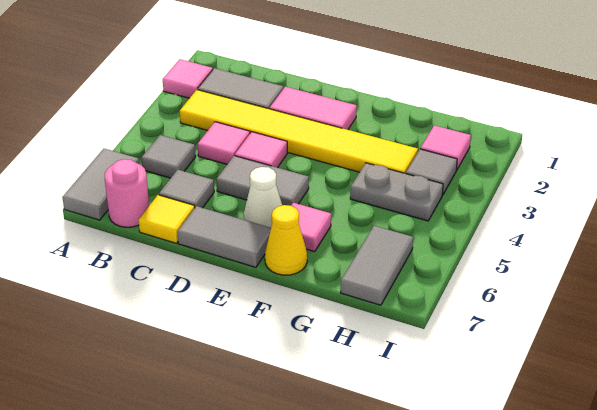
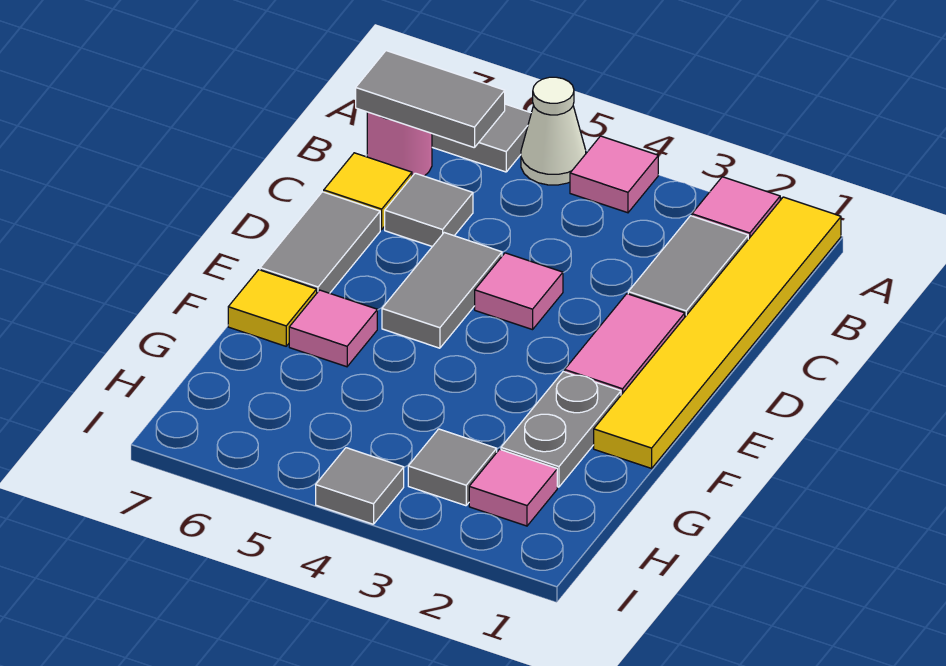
yellow tile B3:G3 level 1 -> yellow tile A1:F1 level 1
grey tile B5 level 1 -> grey tile I4 level 1
pink tile C4 level 1 -> pink tile A4 level 1
white cone E6 level 1 -> white cone A5 level 1
yellow cone F7 level 1 -> yellow tile F7 level 1
grey plate G4:H4 level 1 -> grey plate F2:G2 level 1
grey tile H6:H7 level 1 -> grey tile B6:B7 level 2

